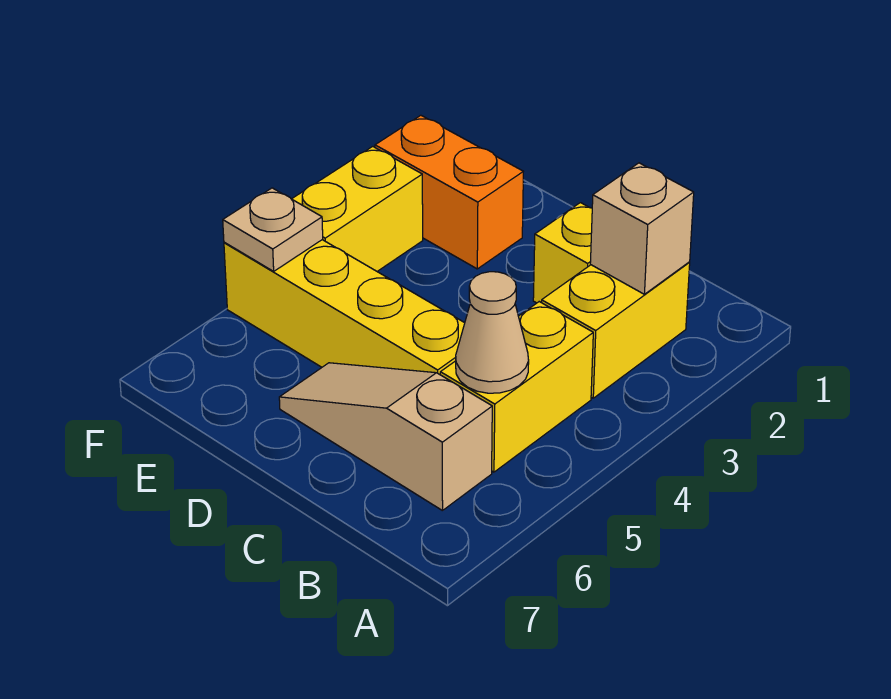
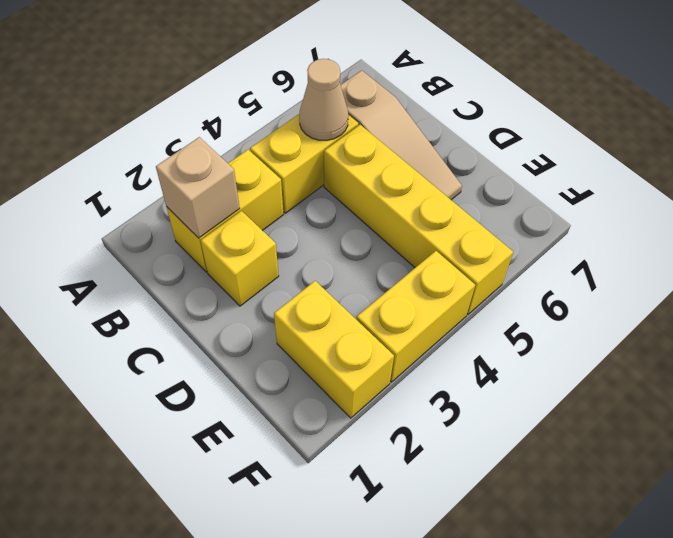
orange brick E2:F2 level 1 -> yellow brick E2:F2 level 1
tan plate F5 level 2 -> none

